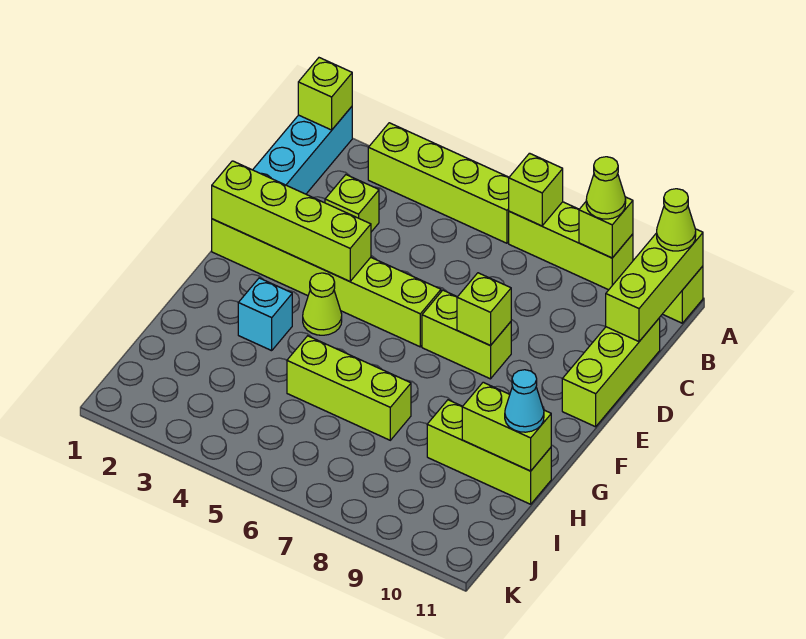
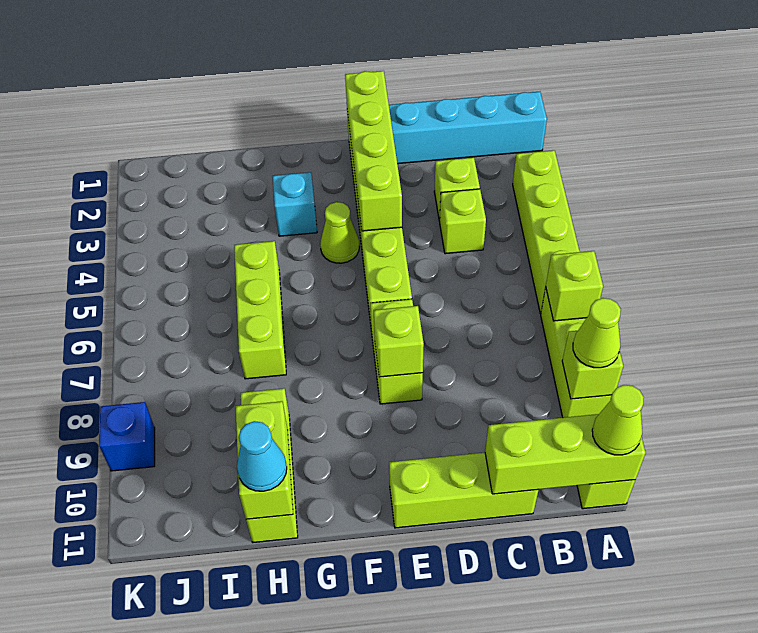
lime brick A1 level 2 -> lime brick C4 level 1
none -> blue brick K9 level 1

